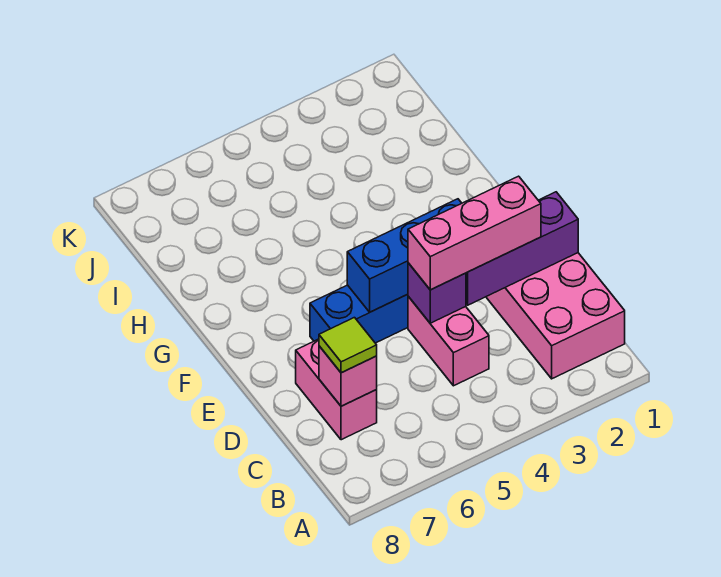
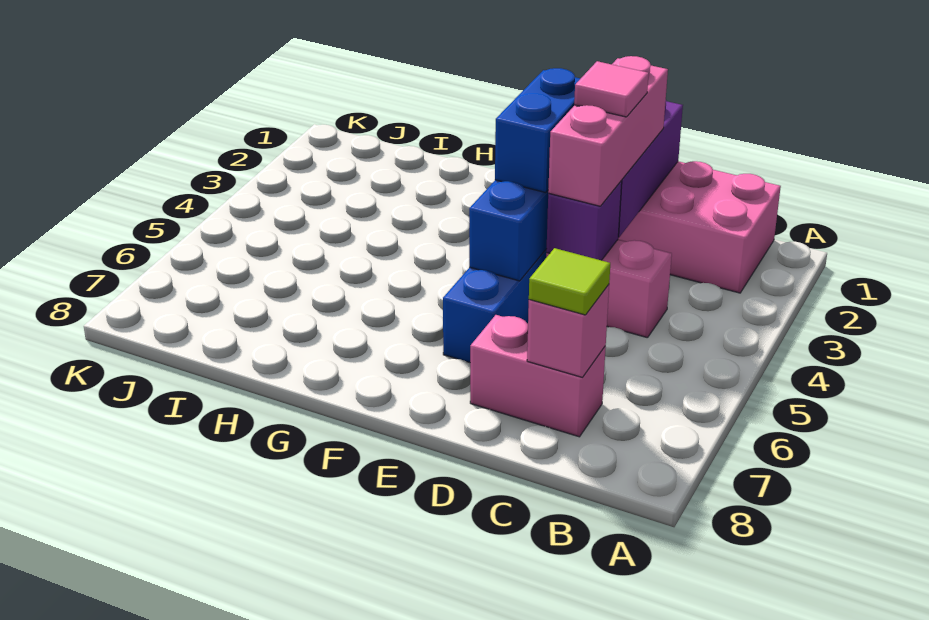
none -> pink tile D3 level 4
none -> blue brick E3:E4 level 3

